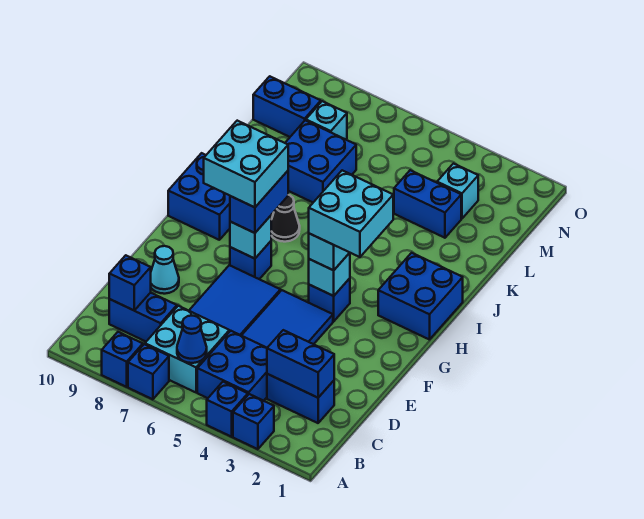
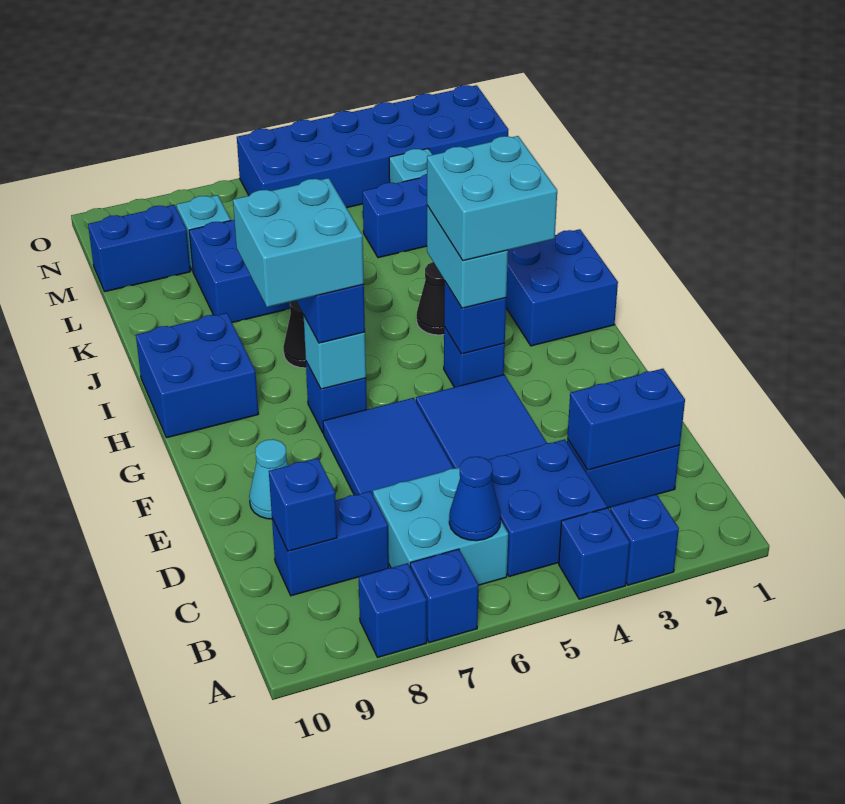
cyan brick G4 level 2 -> blue brick G4 level 2
none -> black cone I4 level 1
none -> blue brick N1:O6 level 1

